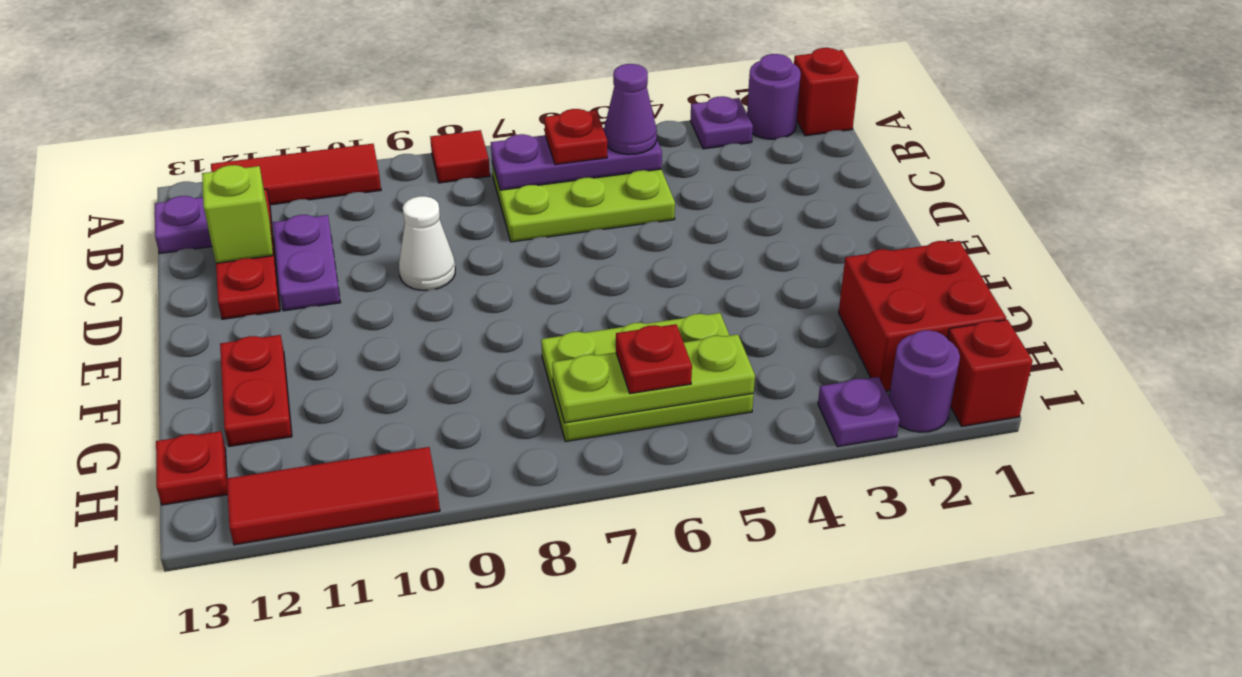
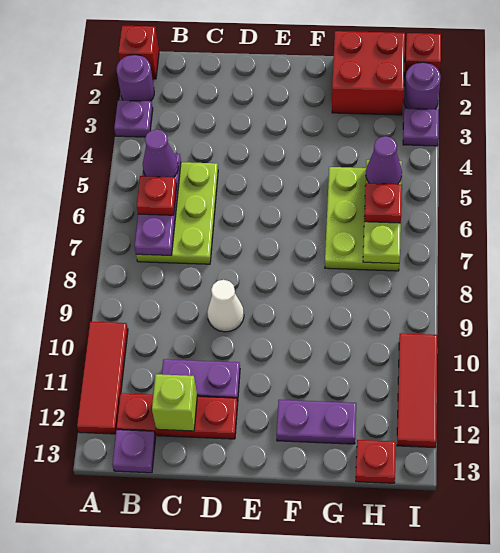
red tile A8 level 1 -> none
red plate F12:G12 level 1 -> purple plate F12:G12 level 1
none -> purple cone H5 level 3

